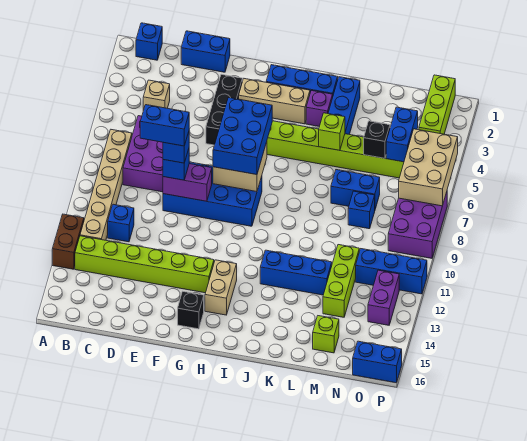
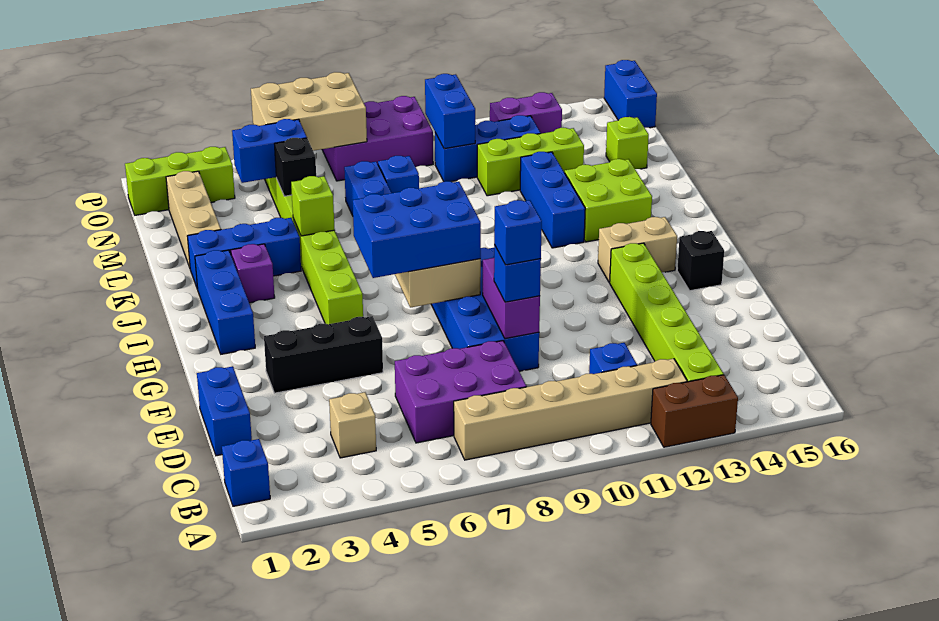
blue brick D9:E9 level 5 -> blue brick N10:O10 level 2
tan brick G3:I3 level 1 -> tan brick L2:N2 level 1
none -> lime brick J13:K14 level 1
blue brick N11:P11 level 1 -> blue brick N10:N12 level 1

